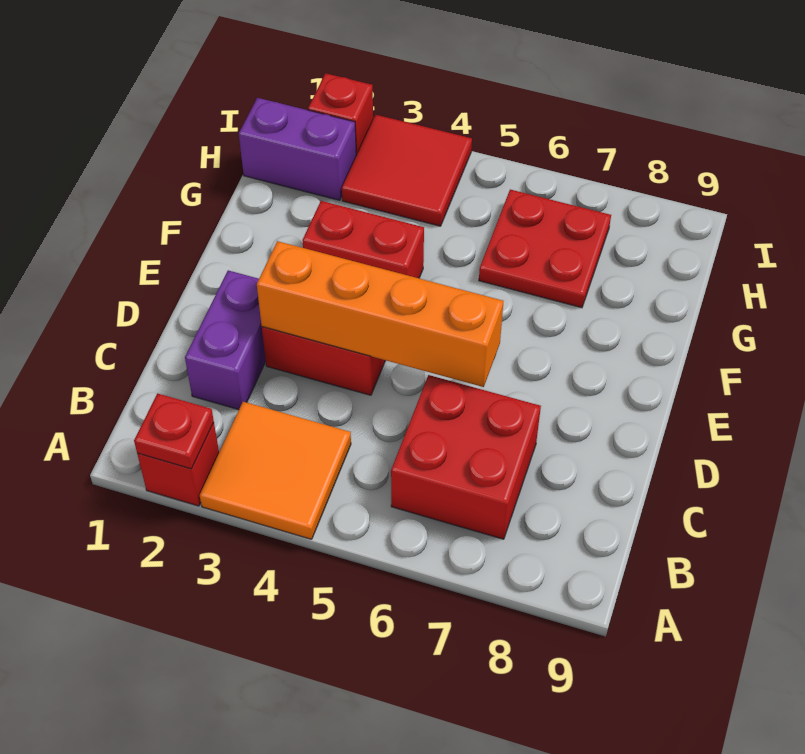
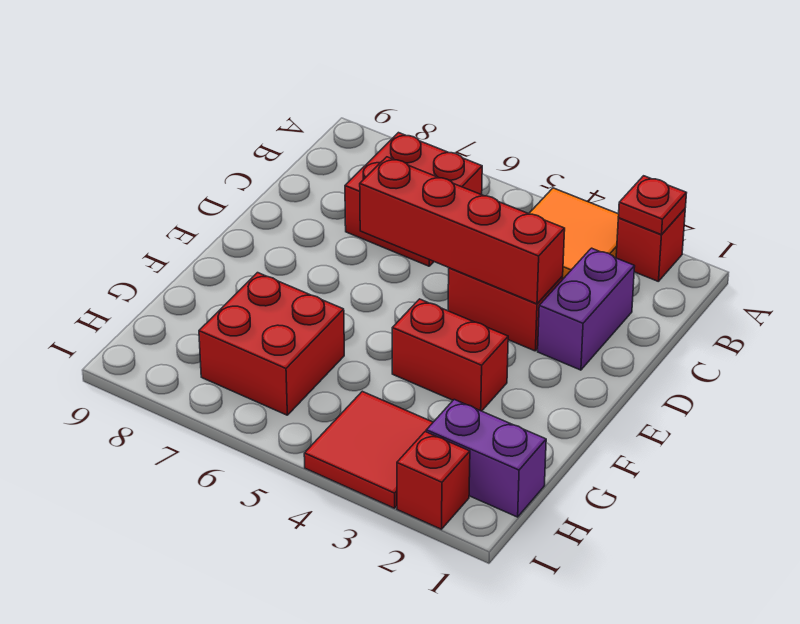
orange brick D3:D6 level 2 -> red brick D3:D6 level 2
red plate G6:H7 level 1 -> red brick G6:H7 level 1

